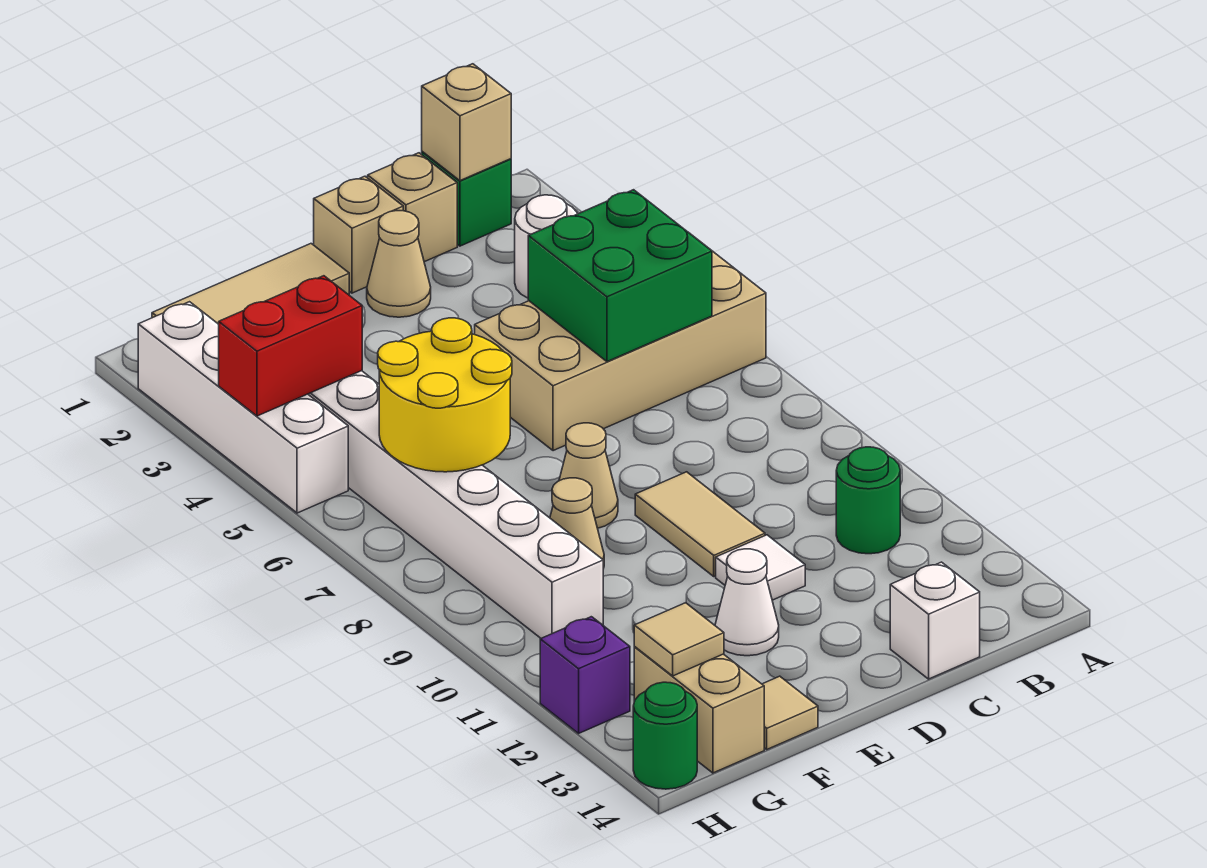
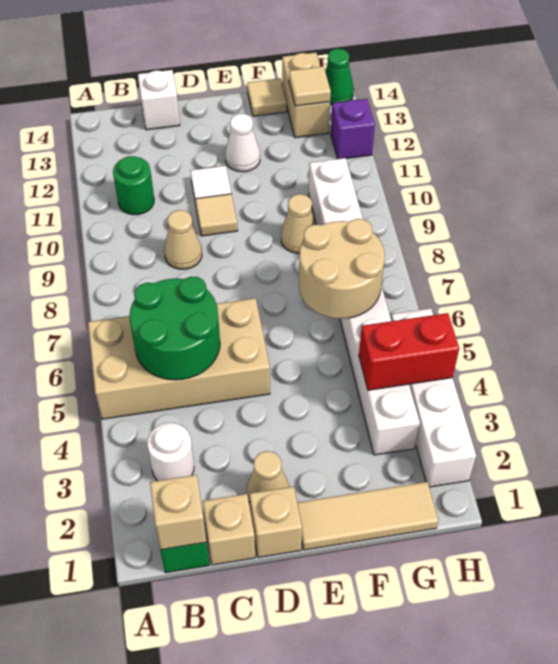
green brick B5:C6 level 2 -> green round brick B5:C6 level 2
tan tile D9:D10 level 1 -> tan tile D10 level 1
tan cone E8 level 1 -> tan cone C9 level 1
yellow round brick F6:G7 level 2 -> tan round brick F6:G7 level 2
green round brick H14 level 1 -> green cone H14 level 1

